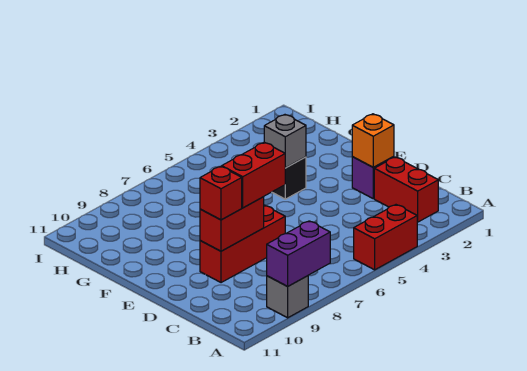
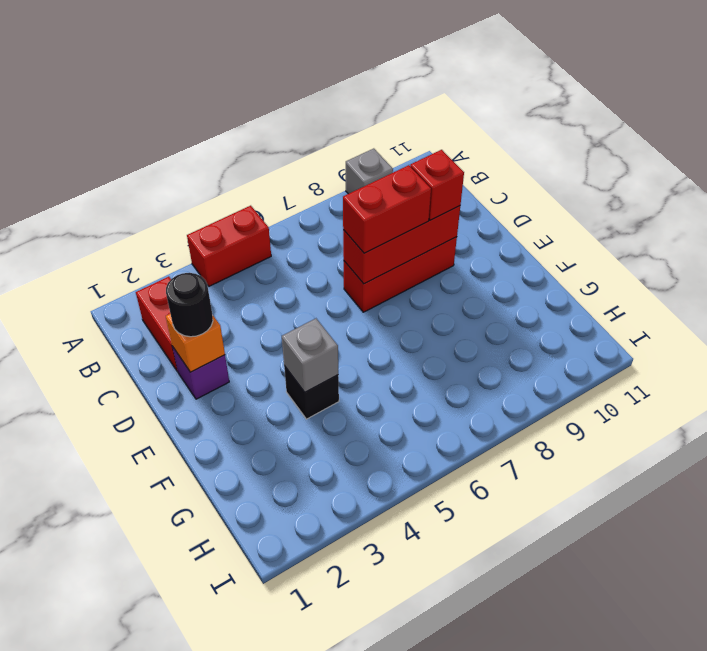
purple brick A8:A9 level 2 -> none
none -> black round brick D2 level 3
red brick D8:D9 level 2 -> red brick D7:D9 level 2

